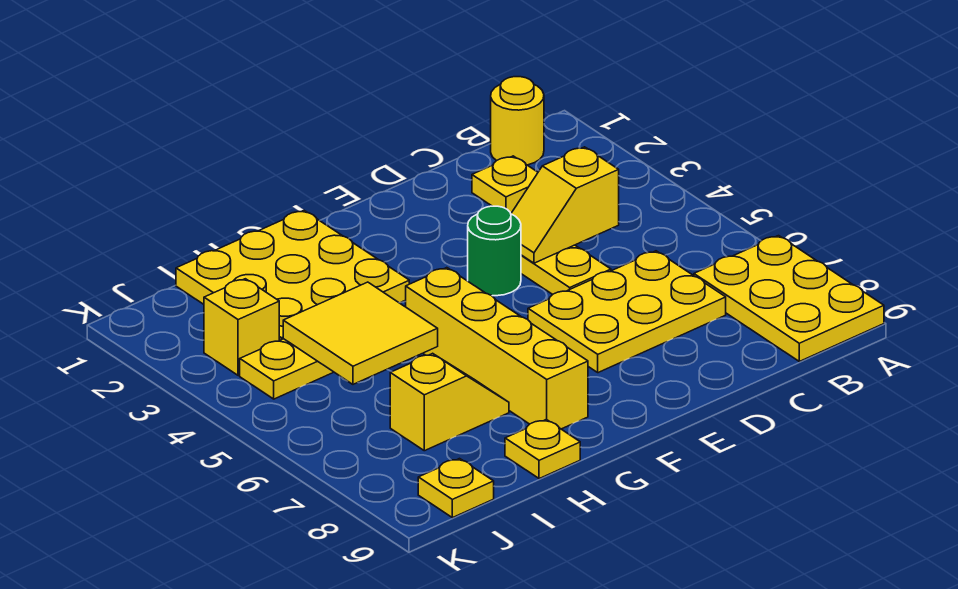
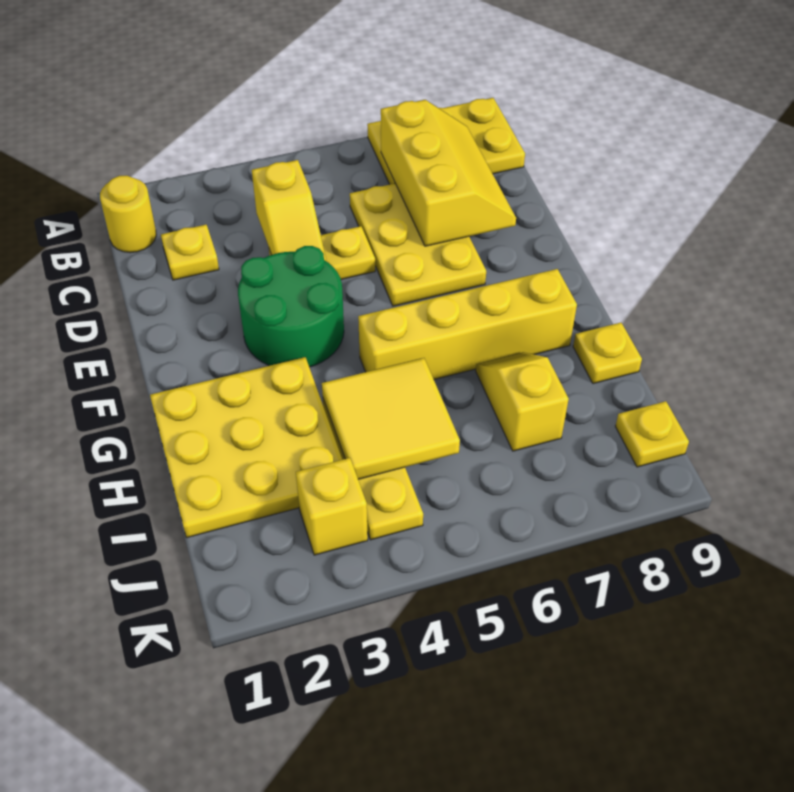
none -> yellow slope B7:D8 level 2 top 7
green round brick E4 level 1 -> green round brick E3:F4 level 1

